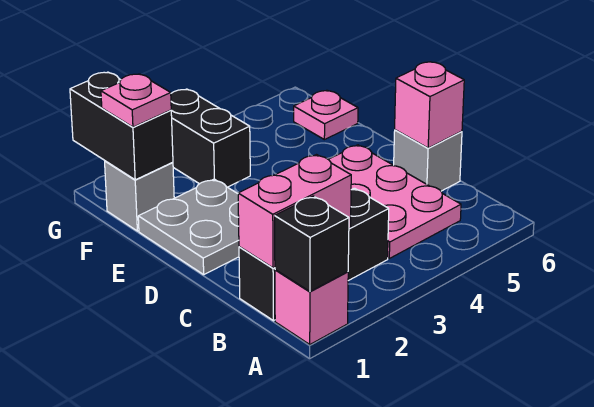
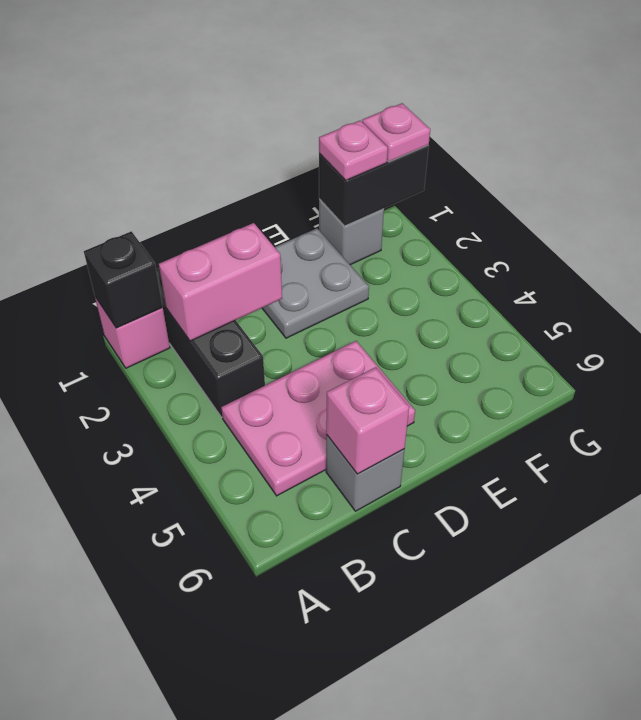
pink brick B1:B2 level 2 -> pink brick B2:C2 level 2
black brick F3:G3 level 1 -> none
pink plate F6 level 1 -> pink plate G1 level 3

